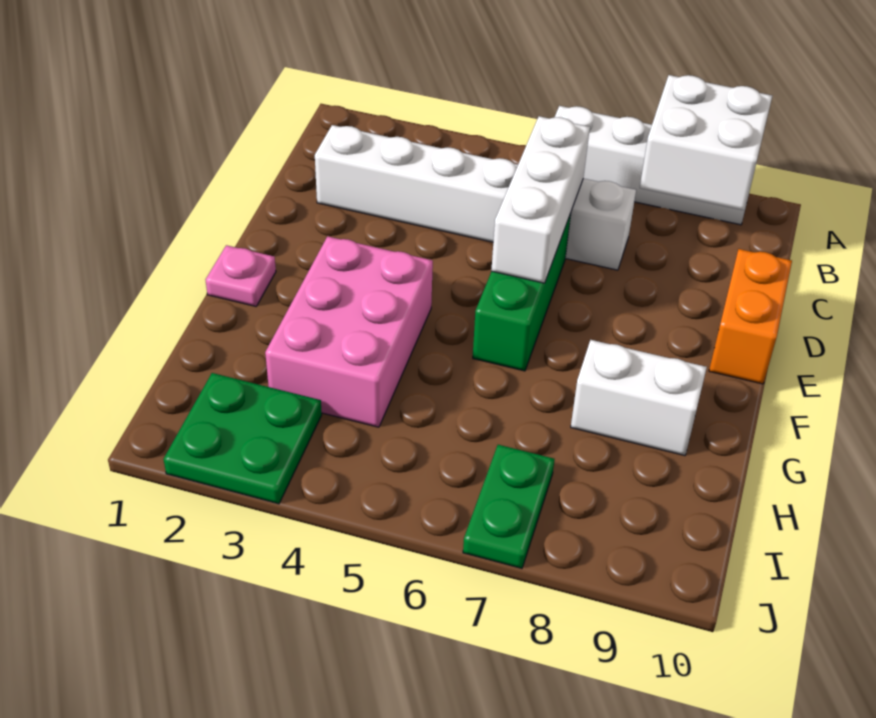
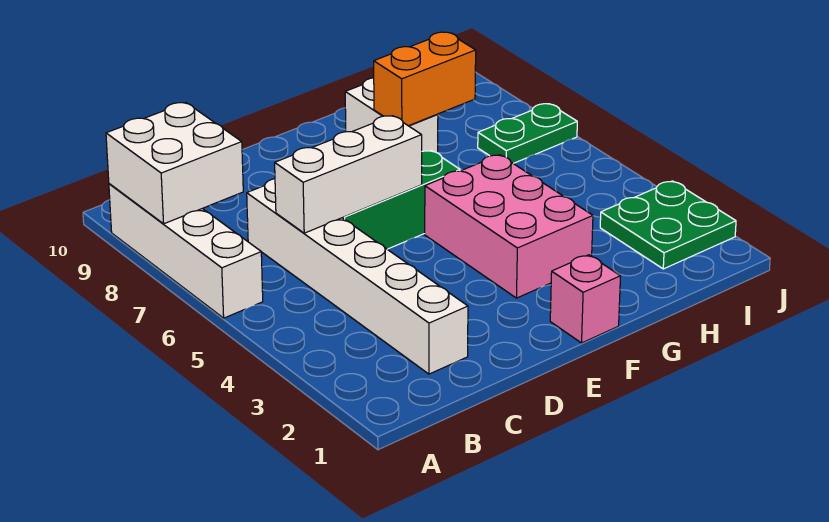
orange brick D10:E10 level 1 -> orange brick G8:H8 level 2
pink plate F1 level 1 -> pink brick F1 level 1
pink brick F3:H4 level 1 -> pink brick F3:G5 level 1

